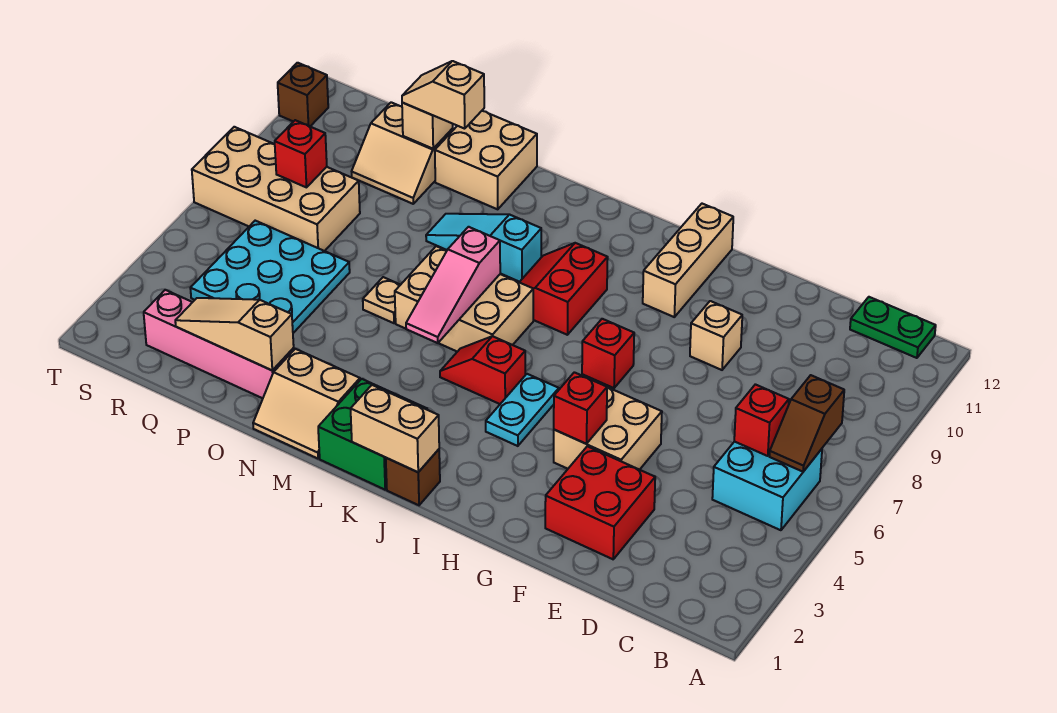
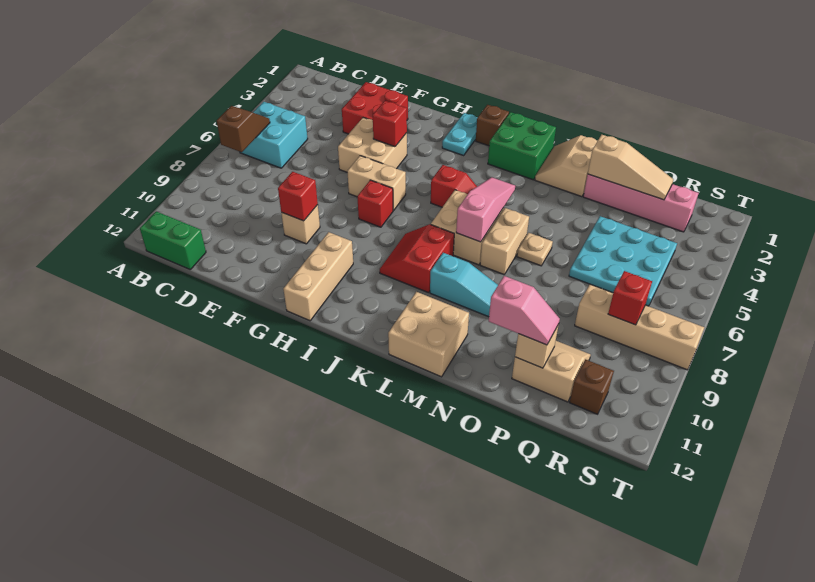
green plate B12:C12 level 1 -> green brick B12:C12 level 1
red brick C6 level 2 -> red brick F9 level 2
cyan plate I4:I5 level 1 -> cyan plate I1:I2 level 1
tan brick J1:K1 level 2 -> tan brick G6:H6 level 1
red slope J8:K9 level 1 top J -> red slope J8:K9 level 1 top K
tan slope M1:N2 level 1 top 2 -> tan slope M1:N2 level 1 top N
tan brick N11:O12 level 1 -> tan brick L11:M12 level 1
tan slope O11:P11 level 3 top O -> pink slope O11:P11 level 3 top O
tan brick Q7:T8 level 1 -> tan brick Q8:T8 level 1
brown brick T11 level 1 -> brown brick R11 level 1

